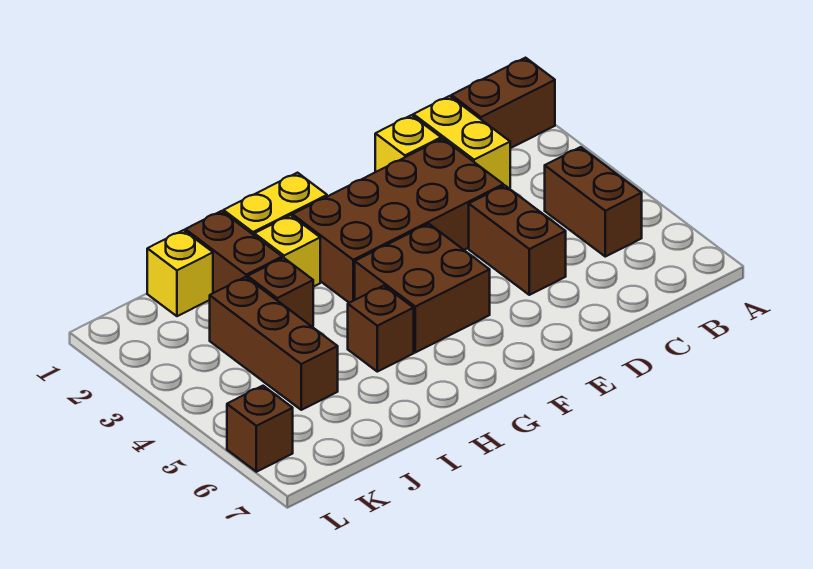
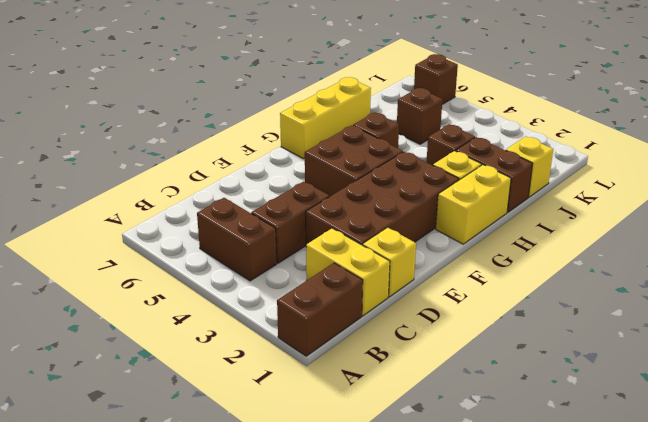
brown brick D4:D5 level 1 -> brown brick C4:D4 level 1
none -> yellow brick G7:I7 level 1
brown brick J3:J5 level 1 -> brown brick J5 level 1

